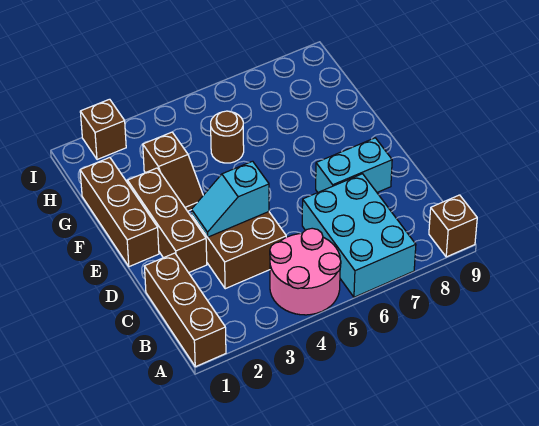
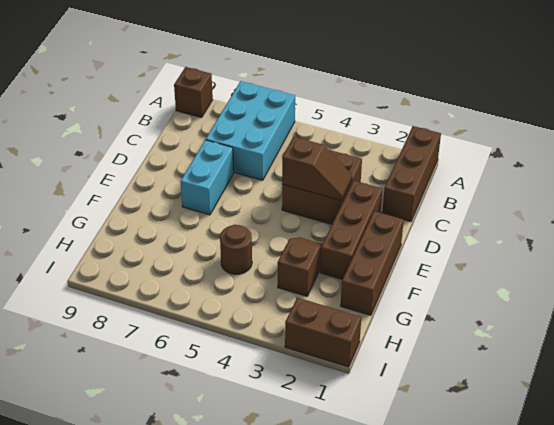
pink round brick A4:B5 level 1 -> none
cyan slope D3:D4 level 2 top 4 -> brown slope D3:D4 level 2 top 4
cyan brick D7:D8 level 1 -> cyan brick D7:E7 level 1
brown brick I2 level 1 -> brown brick I1:I2 level 1

